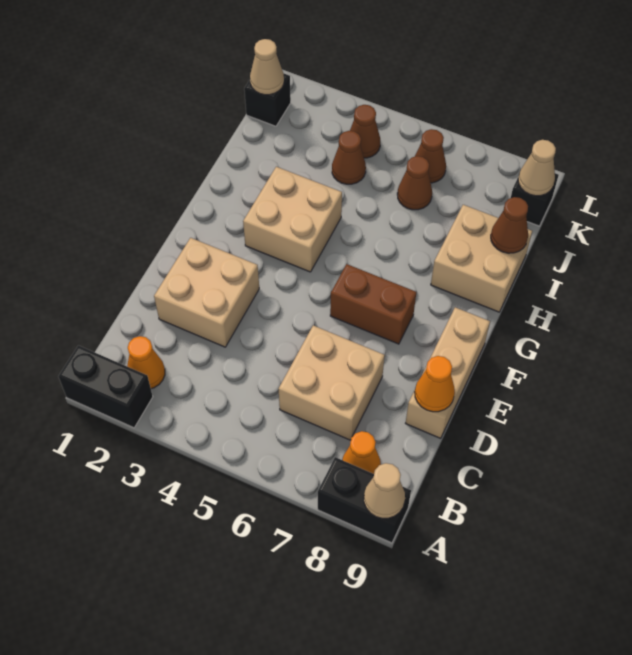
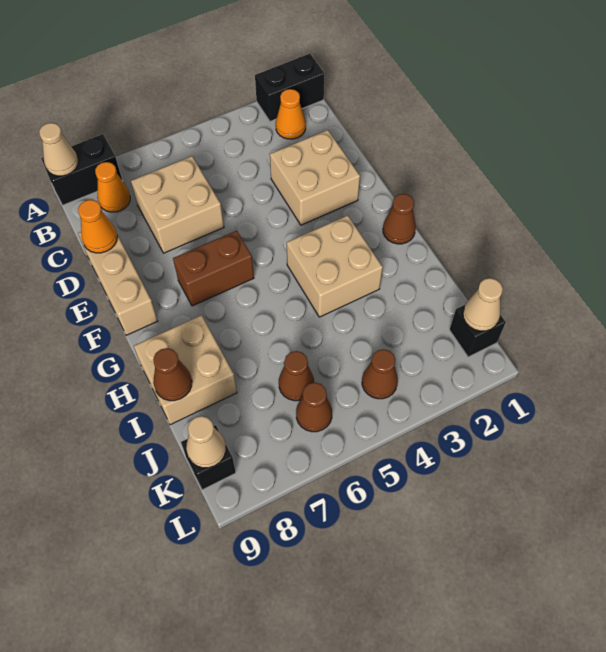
brown cone J4 level 1 -> brown cone G1 level 1

